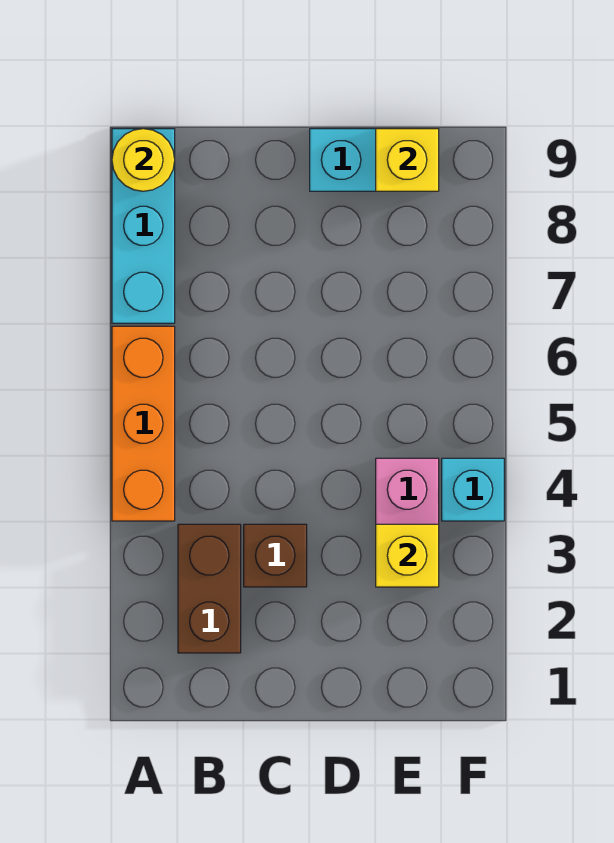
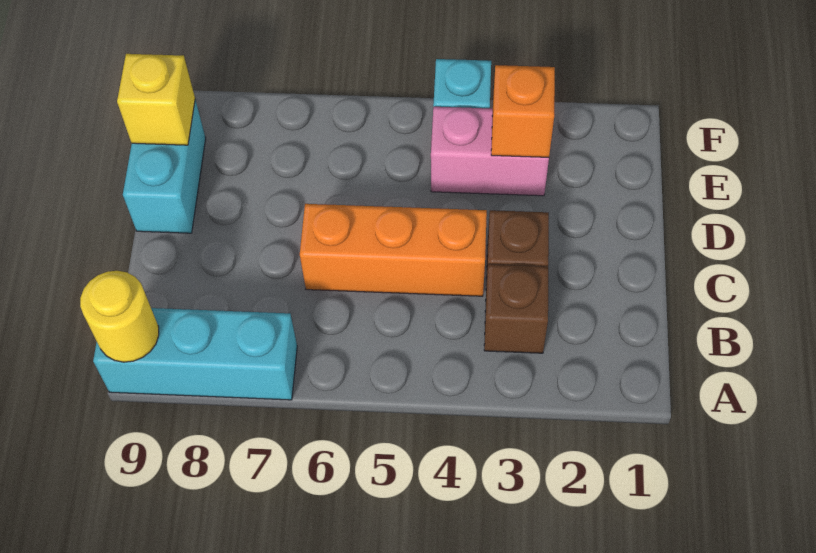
orange brick A4:A6 level 1 -> orange brick C4:C6 level 1
brown brick B2:B3 level 1 -> brown brick B3 level 1
yellow brick E3 level 2 -> orange brick E3 level 2

